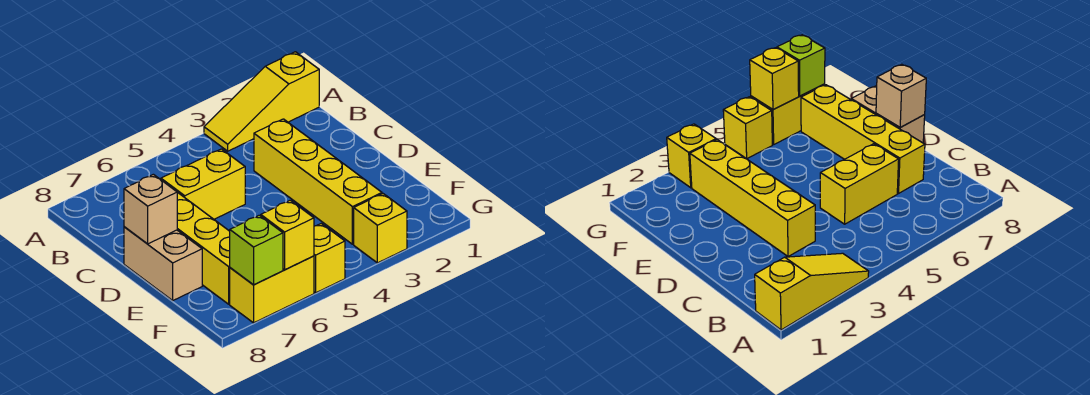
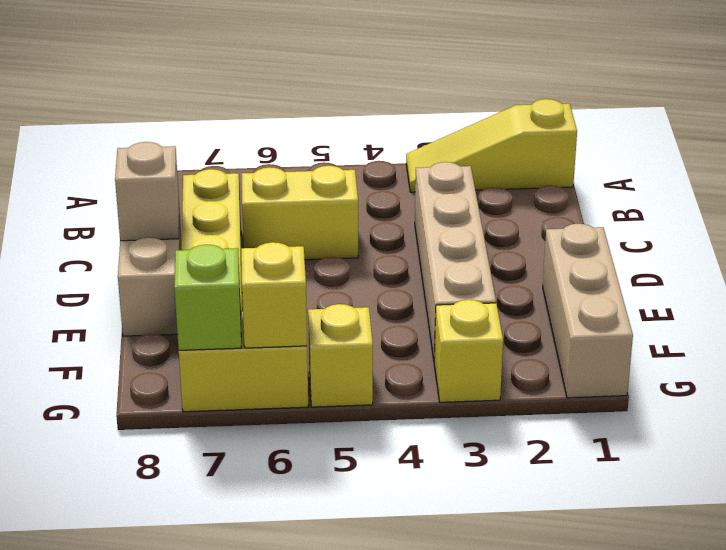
yellow brick C3:F3 level 1 -> tan brick C3:F3 level 1
none -> tan brick E1:G1 level 1

